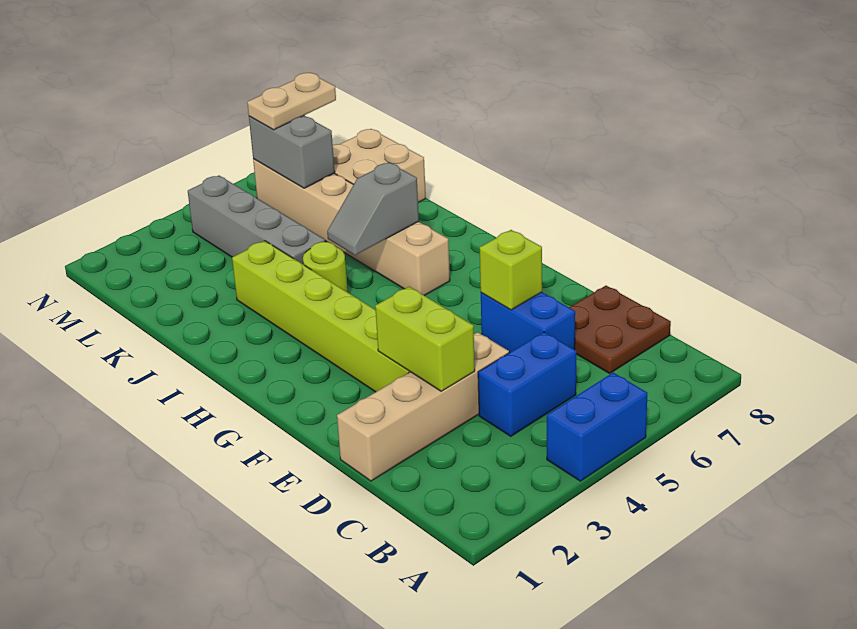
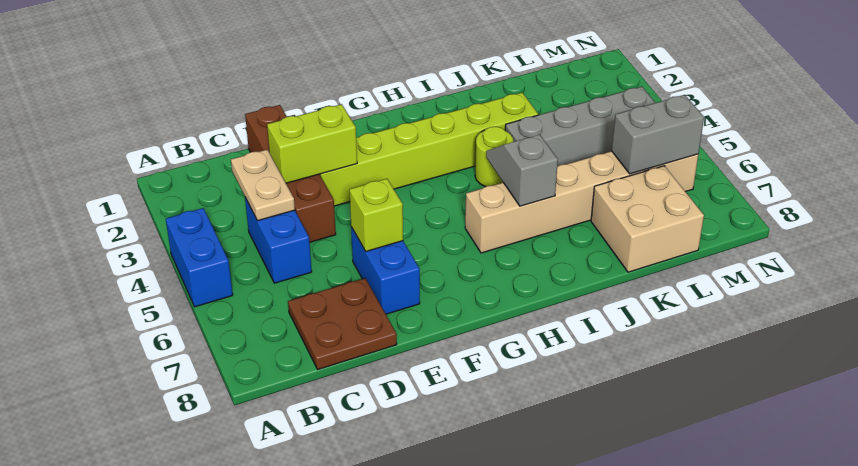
tan brick D1:D4 level 1 -> brown brick D1:D4 level 1
blue brick D6:E6 level 1 -> blue brick E6:E7 level 1
tan plate M6:M7 level 3 -> tan plate C3:C4 level 2

